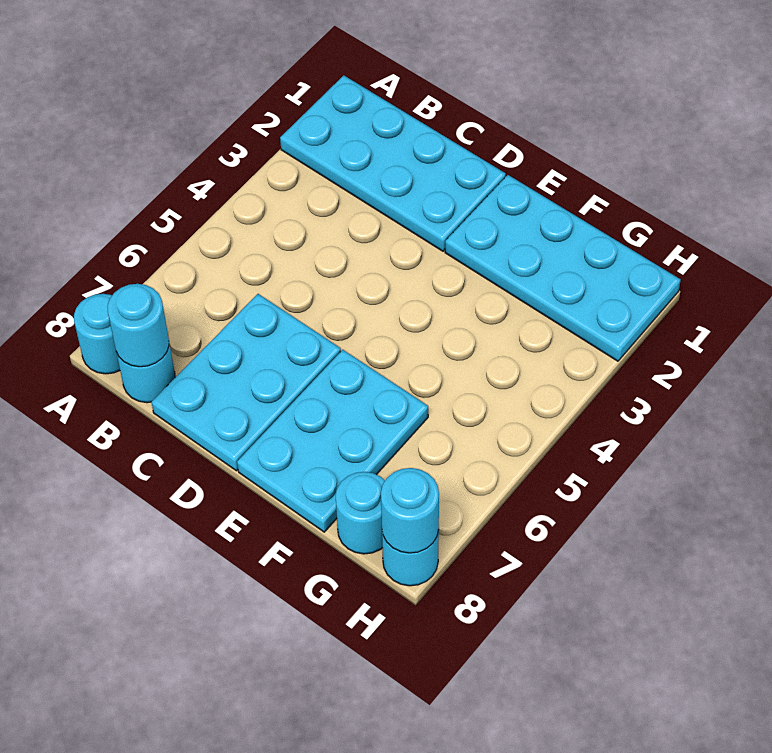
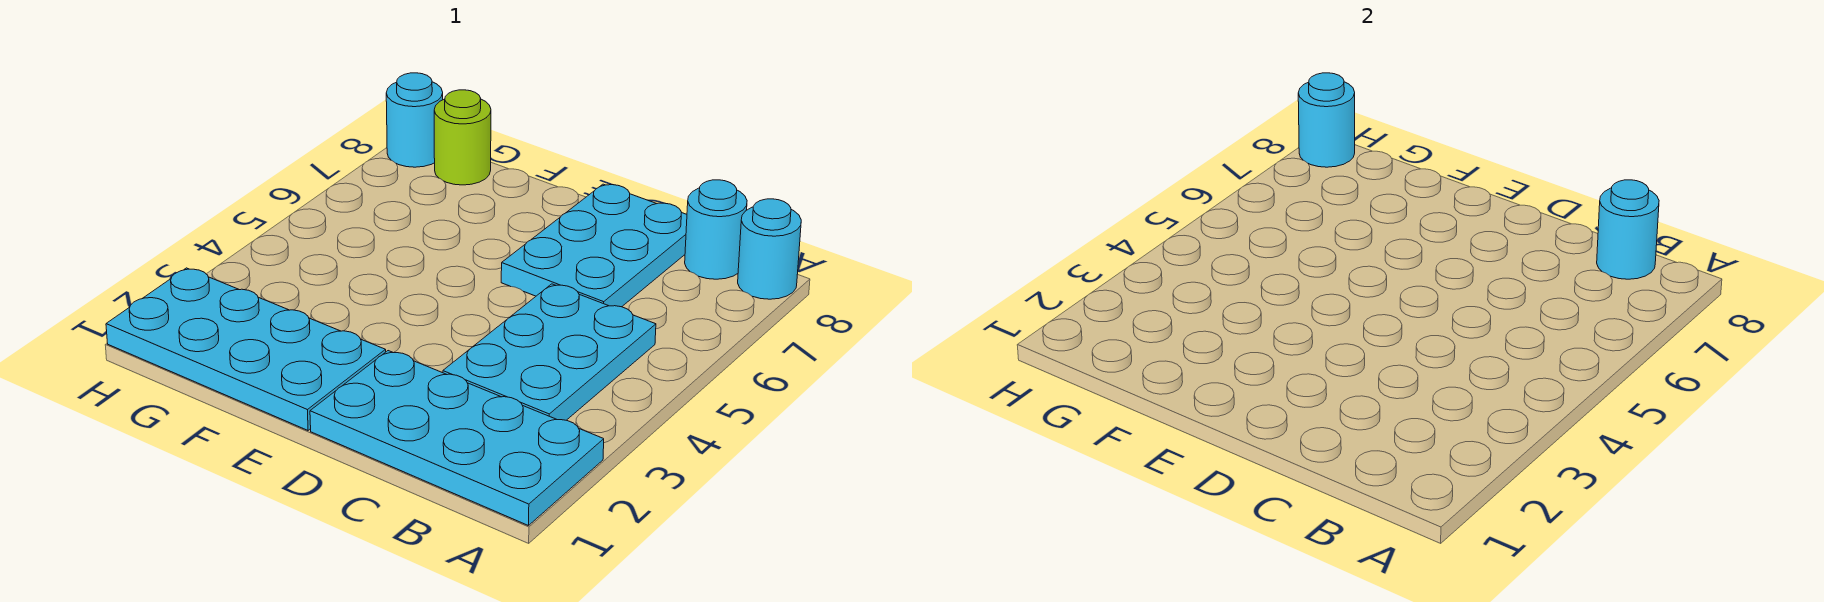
cyan plate E6:F8 level 1 -> cyan plate B3:C5 level 1
cyan round brick G8 level 1 -> lime round brick G8 level 1

